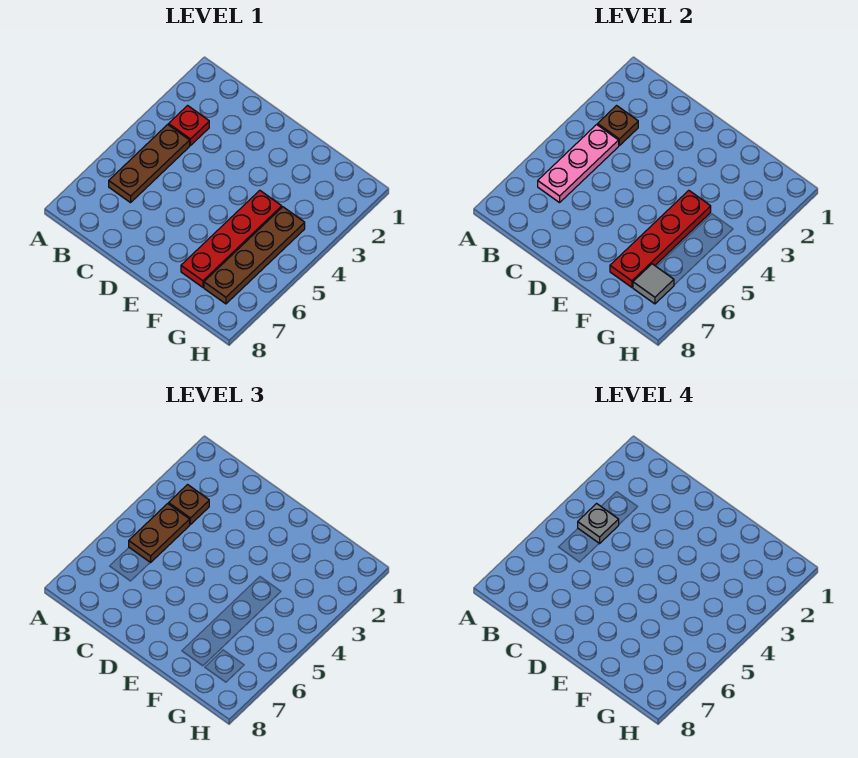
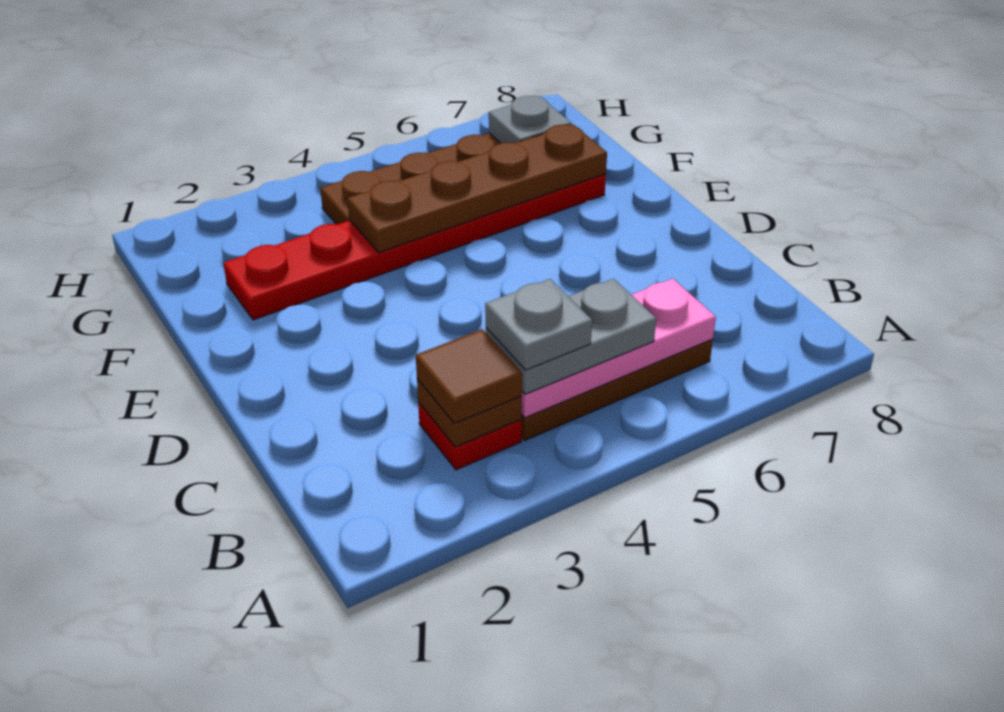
brown plate B3 level 3 -> brown tile B3 level 3
brown plate B4:B5 level 3 -> grey plate B4:B5 level 3
red plate F4:F7 level 1 -> red plate F2:F7 level 1
red plate F4:F7 level 2 -> brown plate F4:F7 level 2
grey tile G7 level 2 -> grey plate G7 level 2

